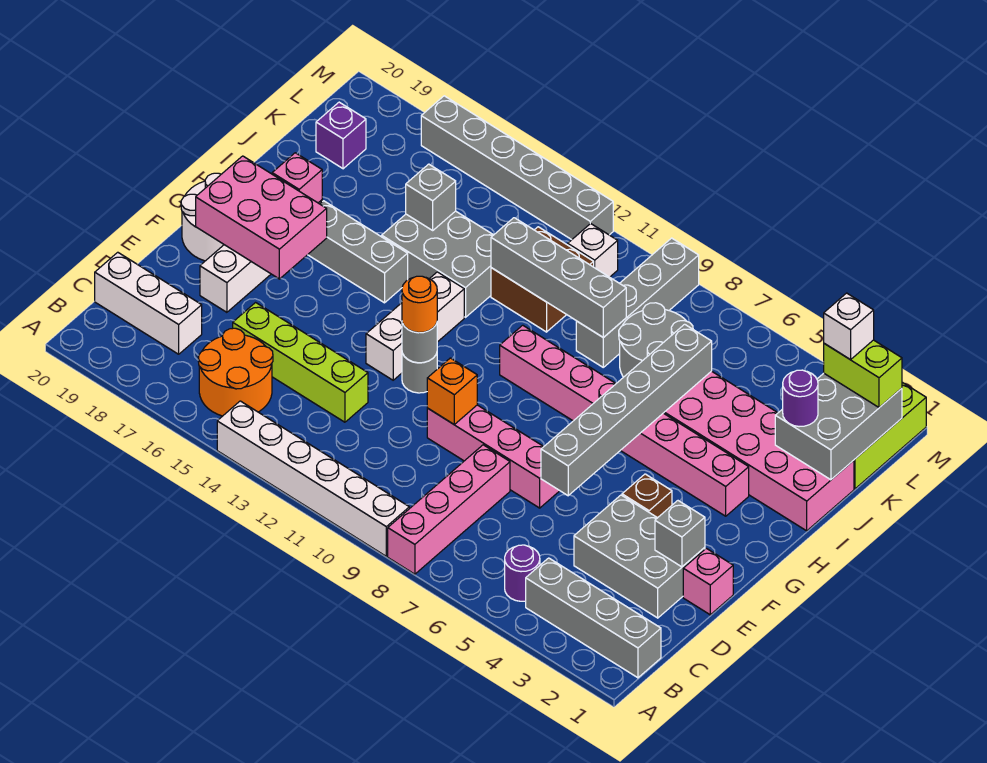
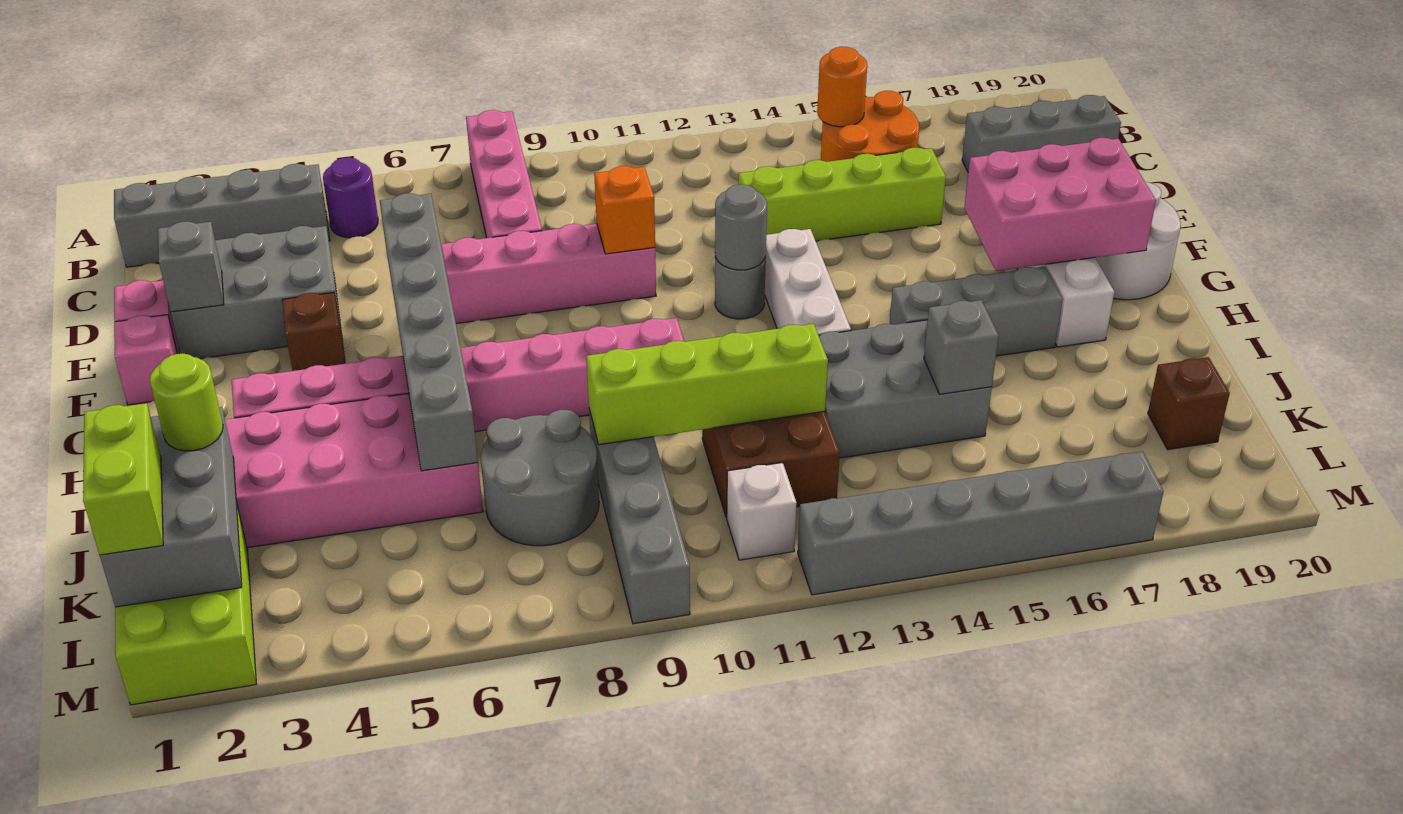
white brick A9:A14 level 1 -> none
white brick C18:C20 level 1 -> grey brick C18:C20 level 1
orange round brick F12 level 3 -> orange round brick B15 level 2
pink brick H18 level 2 -> pink brick F1 level 1
purple round brick J2 level 3 -> lime round brick J2 level 3
grey brick J9:J12 level 2 -> lime brick J9:J12 level 2
purple brick K19 level 1 -> brown brick K19 level 1
lime brick L1:L2 level 3 -> lime brick K1:L1 level 3
white brick L2 level 4 -> none

